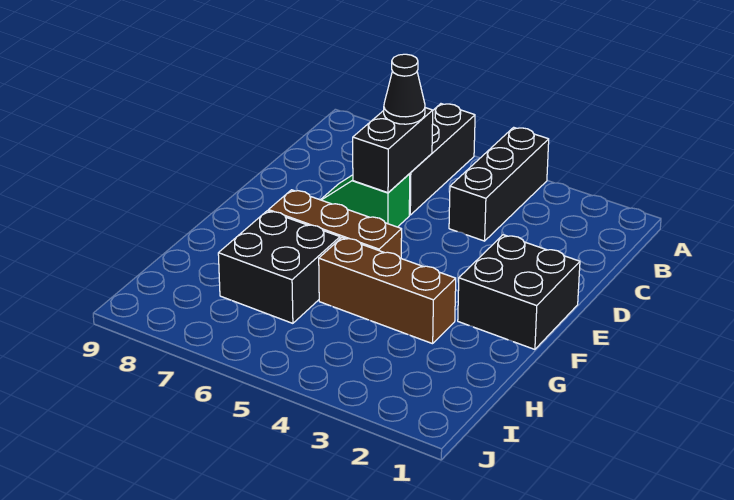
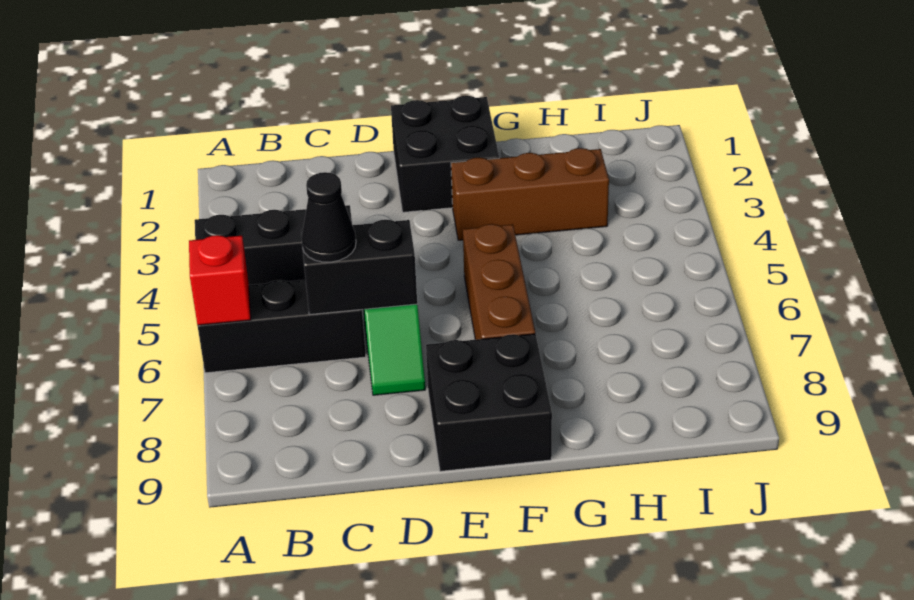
none -> red brick A6 level 2
brown brick G3:G5 level 1 -> brown brick F3:H3 level 1
black brick G6:H7 level 1 -> black brick E8:F9 level 1

